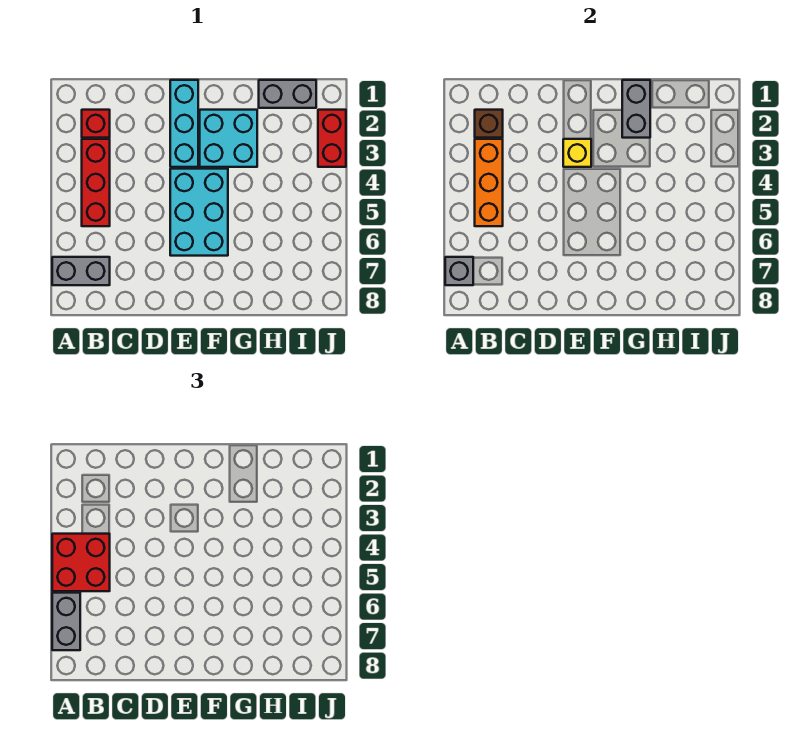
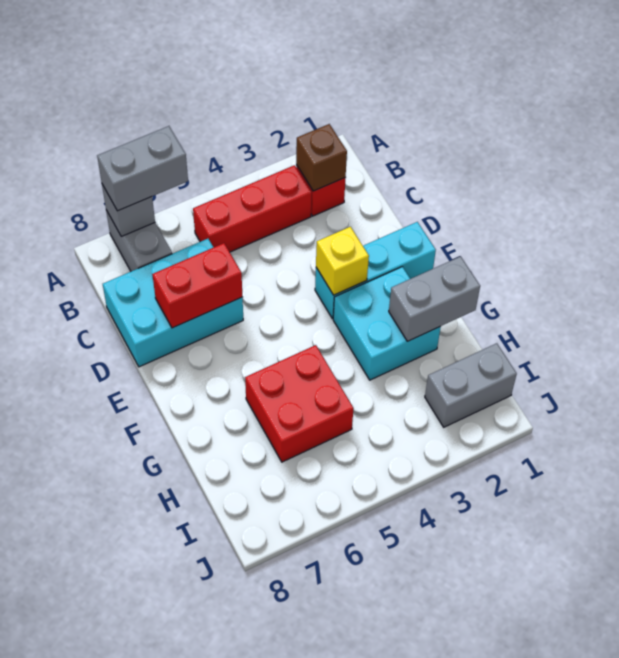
red brick A4:B5 level 3 -> red brick G5:H6 level 1
orange brick B3:B5 level 2 -> none
cyan brick E4:F6 level 1 -> cyan brick C6:D8 level 1
grey brick H1:I1 level 1 -> grey brick I1:I2 level 1
red brick J2:J3 level 1 -> red brick D6:D7 level 2

